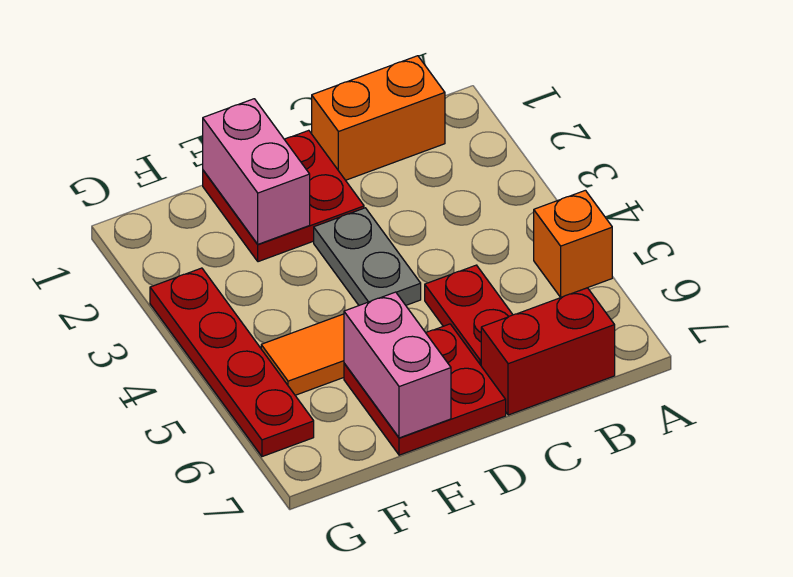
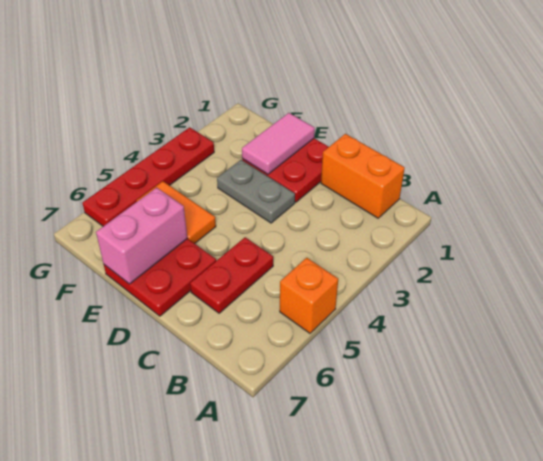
red brick B7:C7 level 1 -> none
grey plate D3:D4 level 1 -> grey plate D3:E3 level 1
pink brick E1:E2 level 2 -> pink tile E1:E2 level 2

